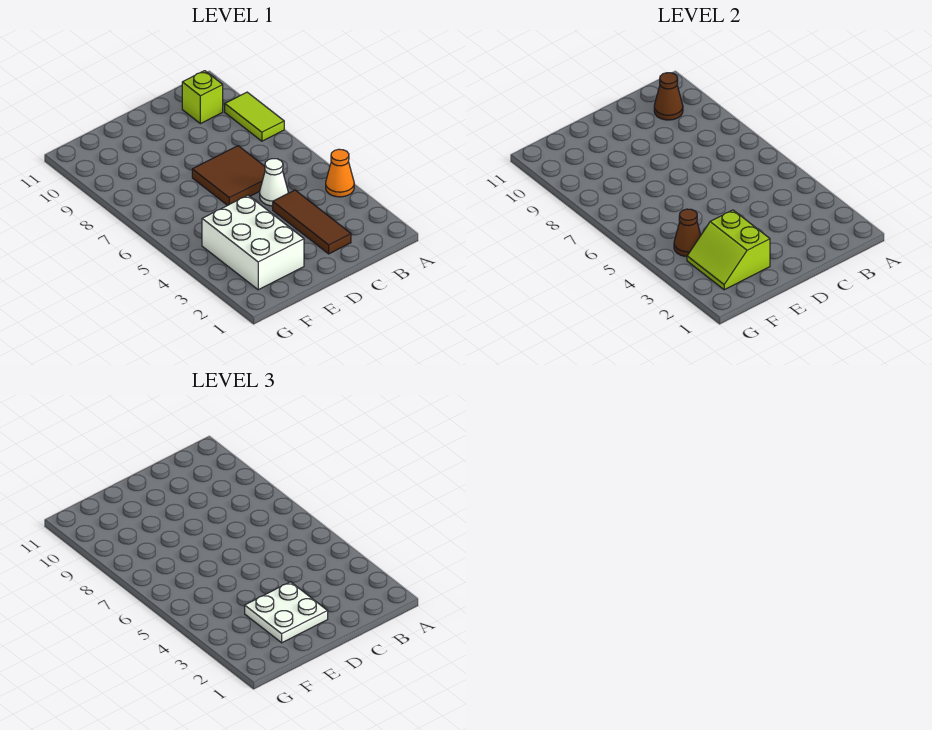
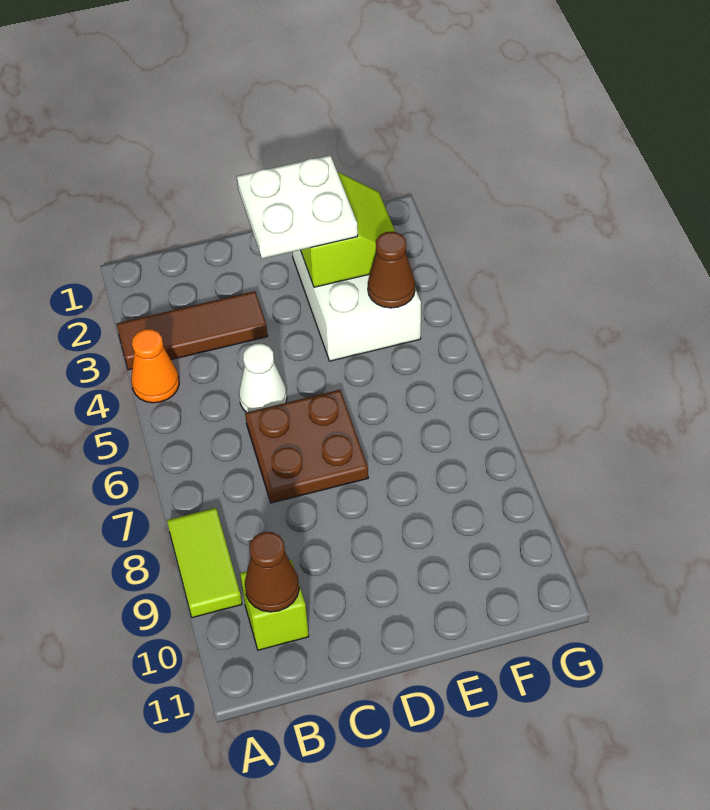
brown tile C2:C4 level 1 -> brown tile A3:C3 level 1
brown tile C6:D7 level 1 -> brown plate C6:D7 level 1

